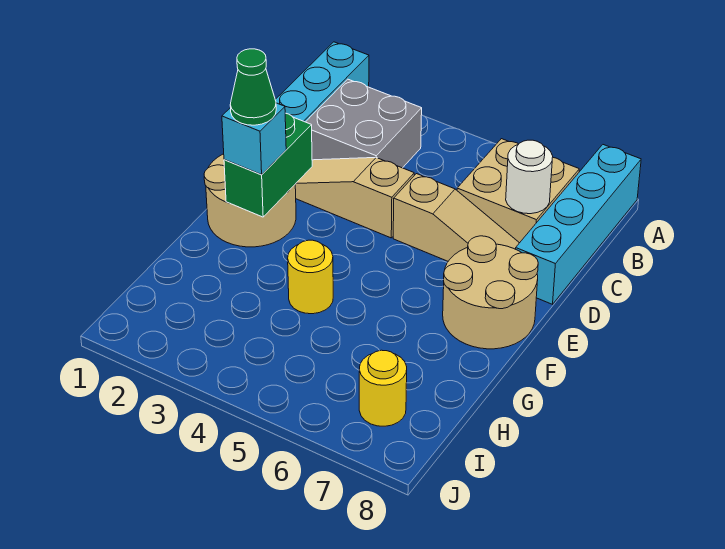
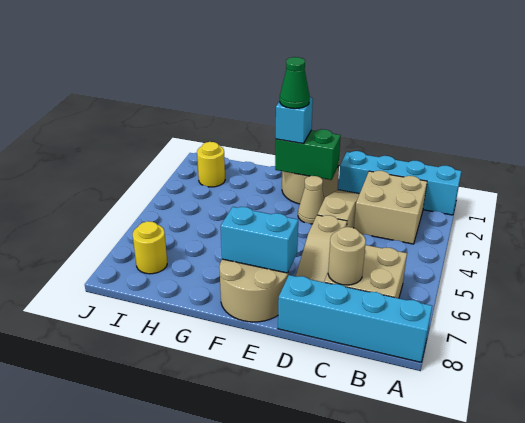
grey brick B2:C3 level 1 -> tan brick B2:C3 level 1
white round brick C7 level 2 -> tan round brick C7 level 2
none -> tan cone E3 level 1
none -> cyan brick E7:F7 level 2
yellow round brick G4 level 1 -> yellow round brick I2 level 1

